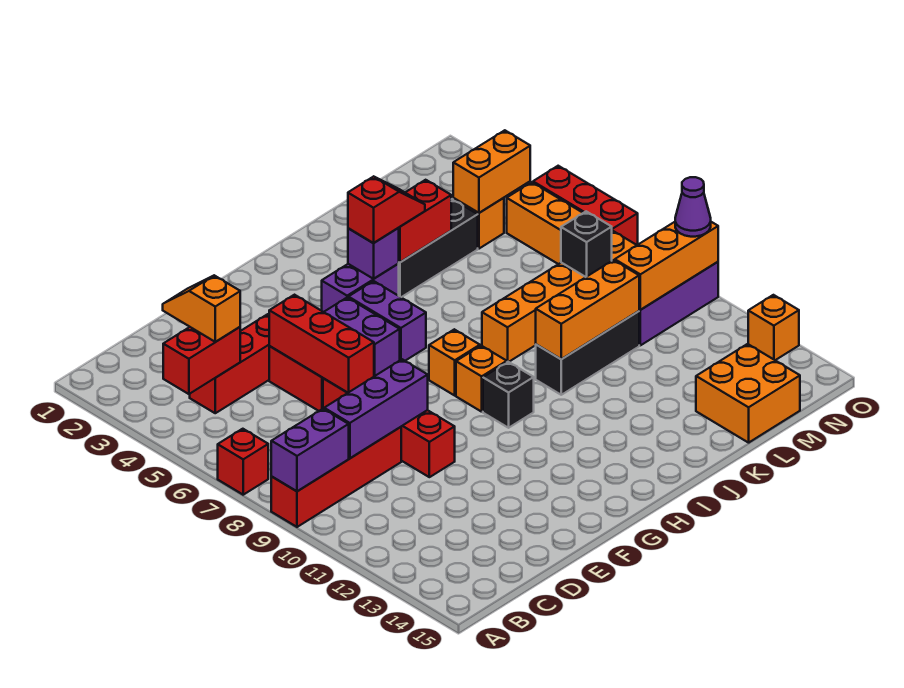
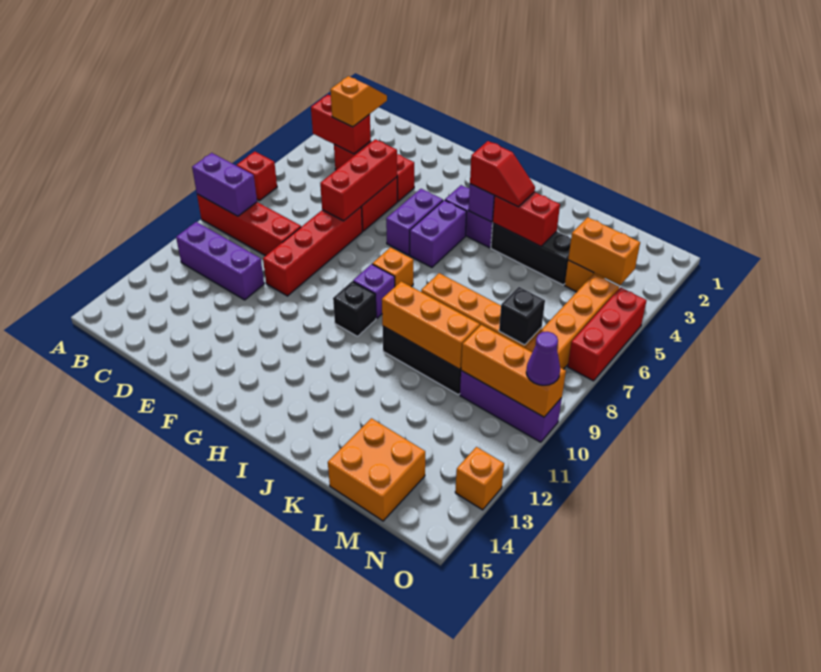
purple brick C9:E9 level 2 -> purple brick B11:D11 level 1
orange brick H9 level 1 -> purple brick H9 level 1

